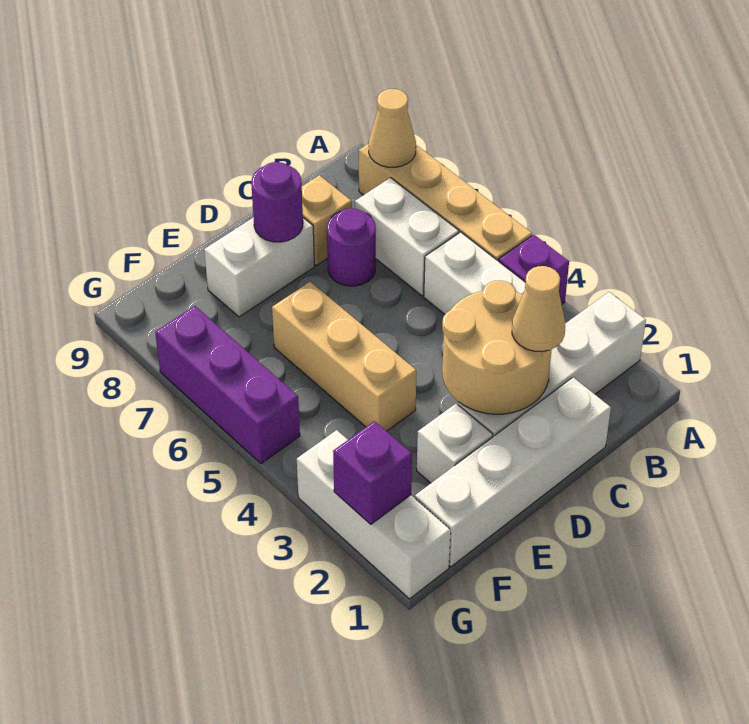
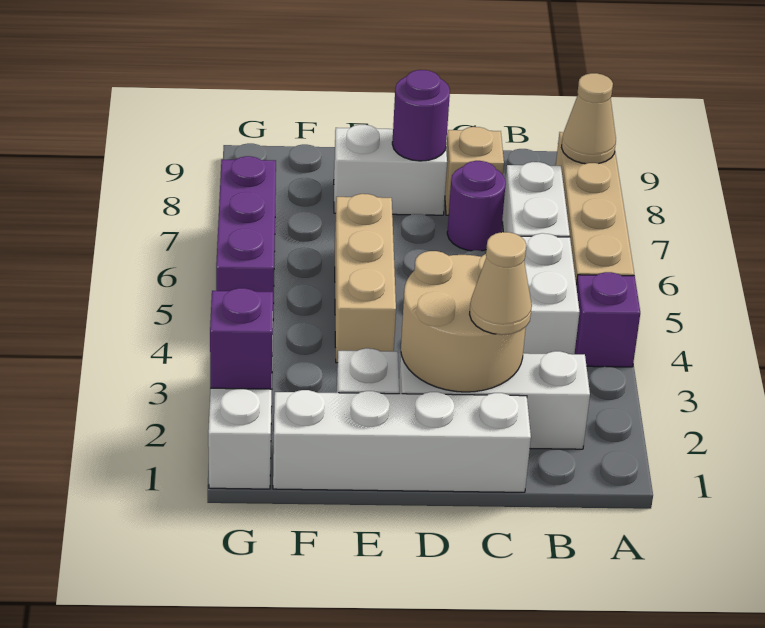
white brick A2:D2 level 1 -> white brick B2:D2 level 1

